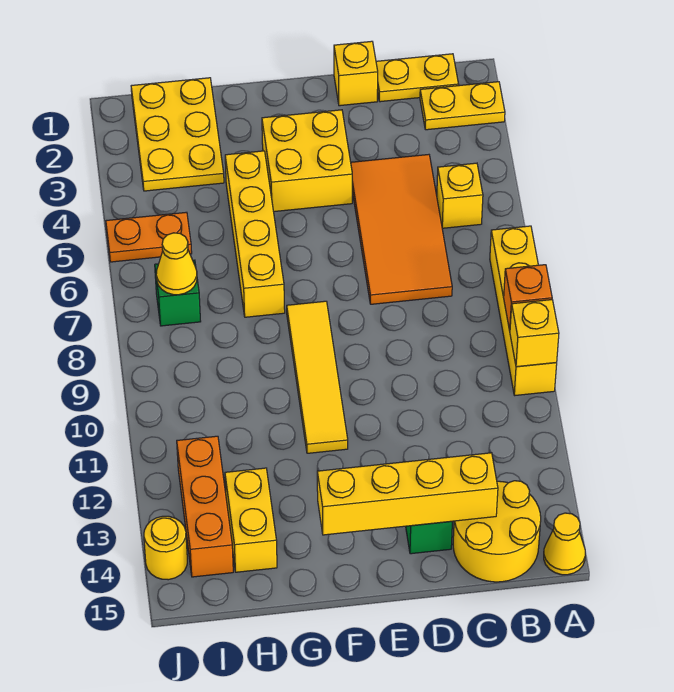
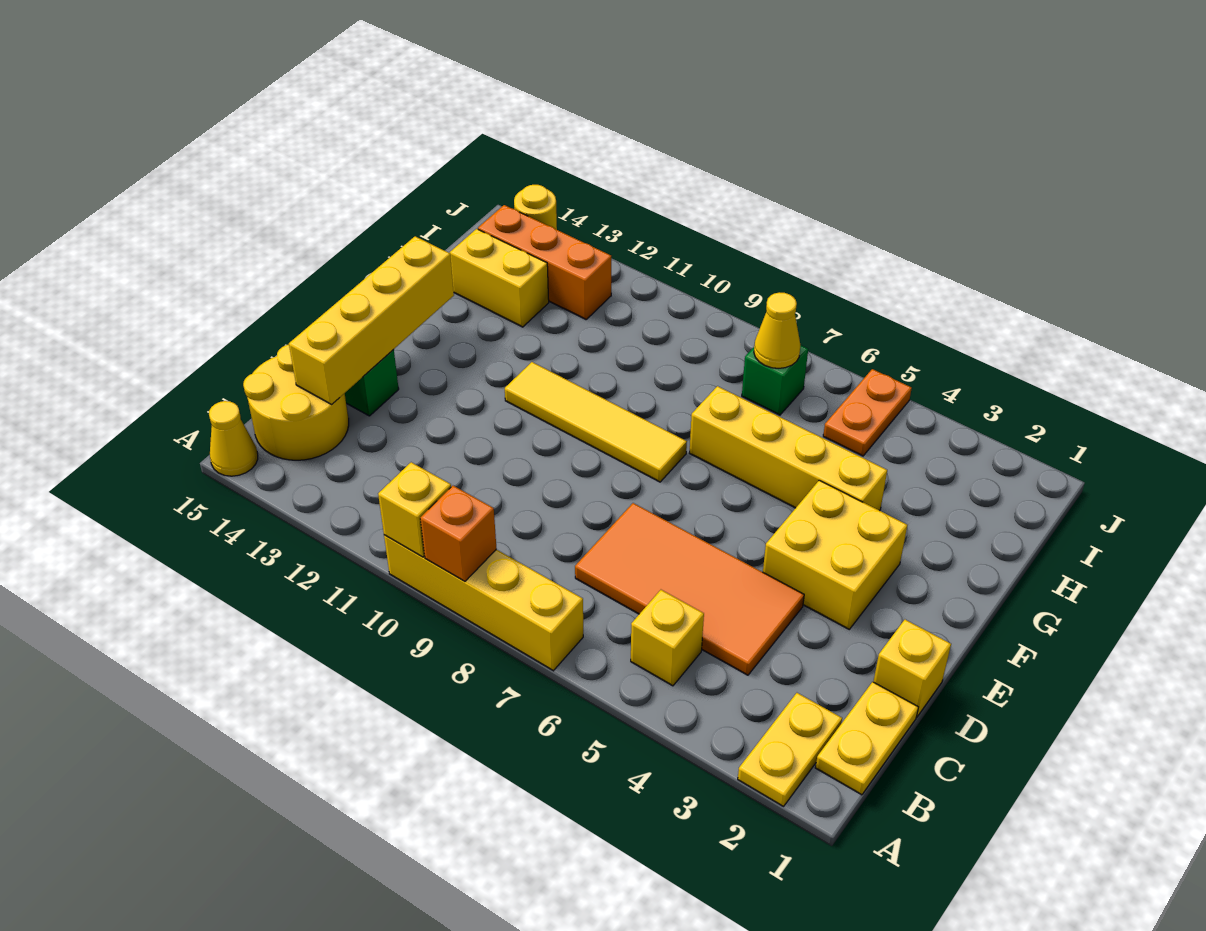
yellow plate H1:I3 level 1 -> none

